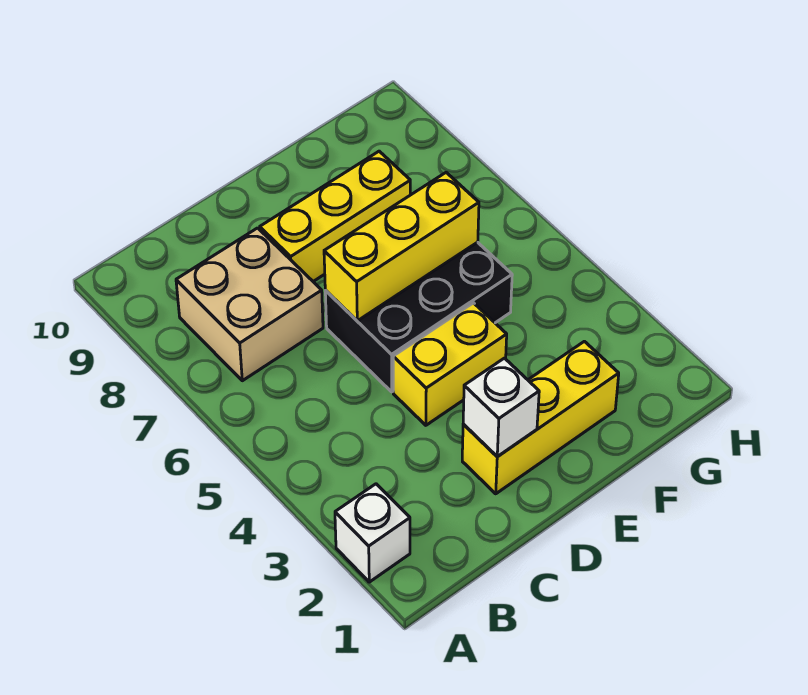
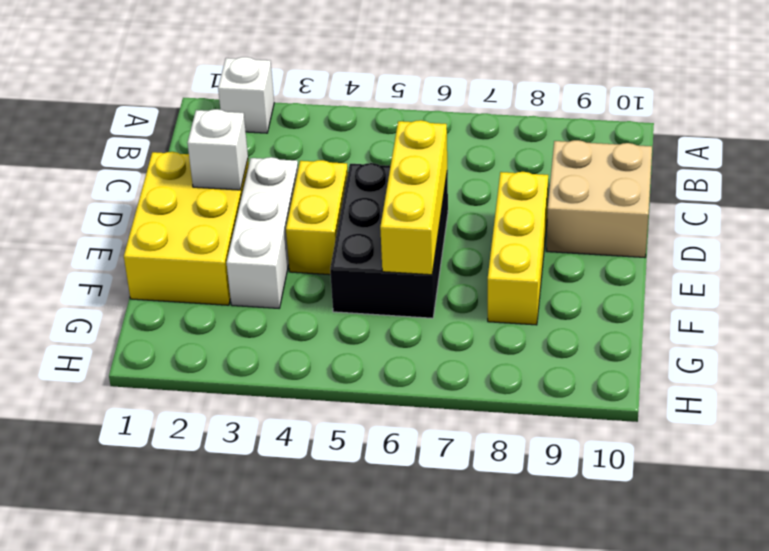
tan brick B7:C8 level 1 -> tan brick C9:D10 level 1
yellow brick D2:F2 level 1 -> yellow brick D1:F2 level 1
none -> white brick D3:F3 level 1

